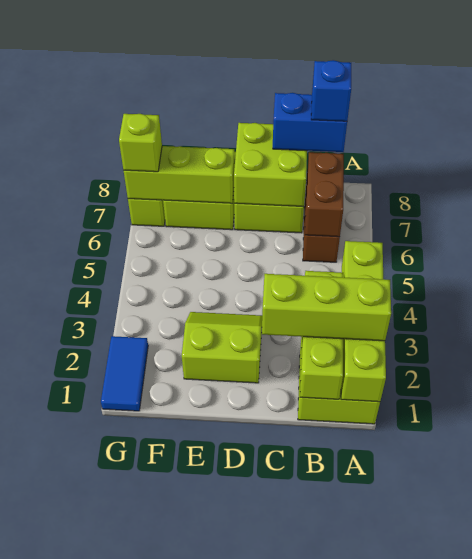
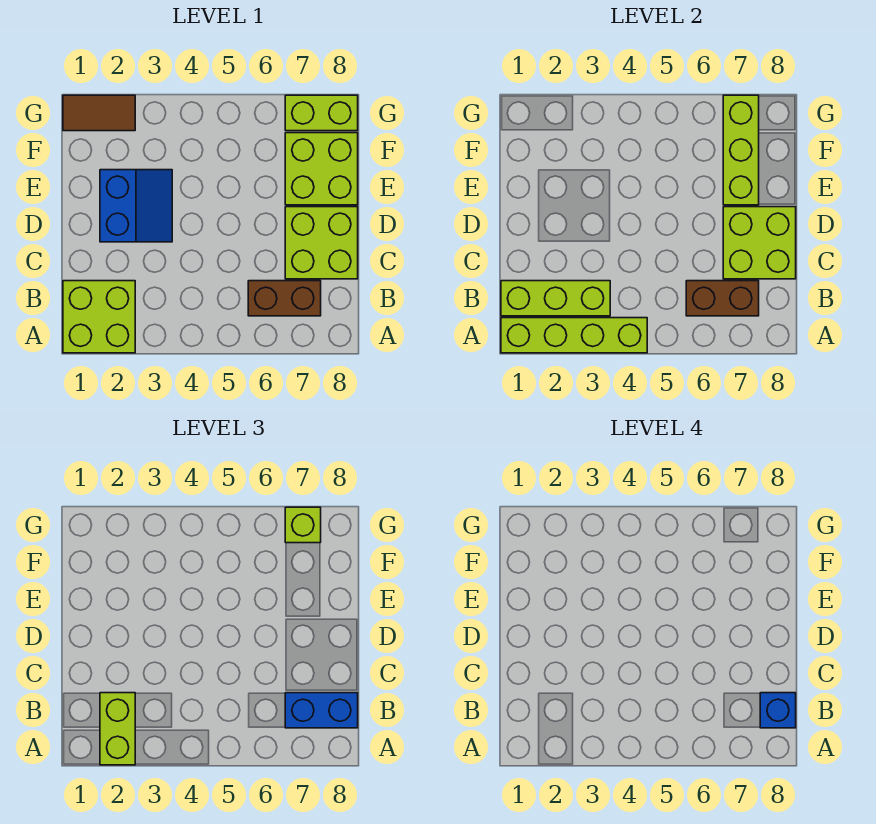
lime brick A2:C2 level 3 -> lime brick A2:B2 level 3
blue brick B8:C8 level 3 -> blue brick B7:B8 level 3
lime slope D2:E3 level 1 top 2 -> blue slope D2:E3 level 1 top 2
blue tile G1:G2 level 1 -> brown tile G1:G2 level 1

